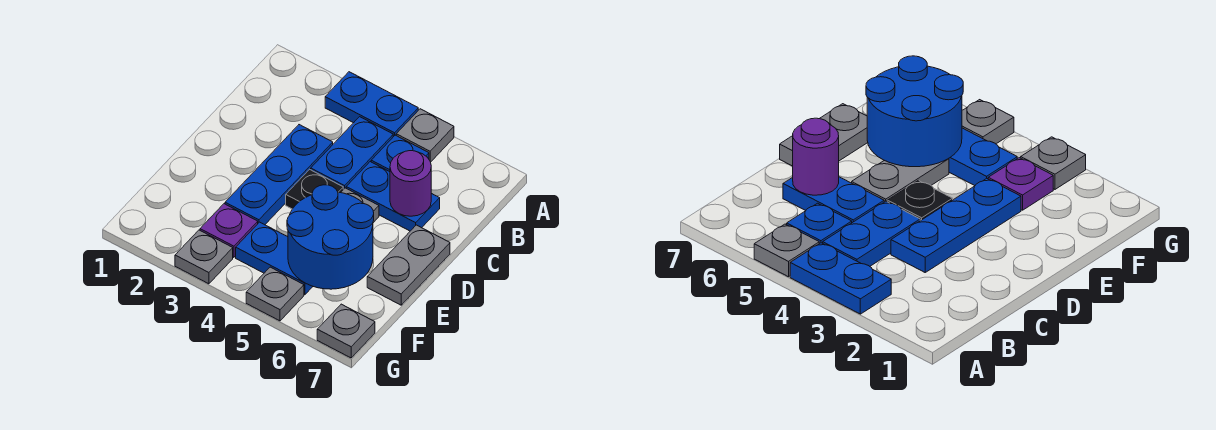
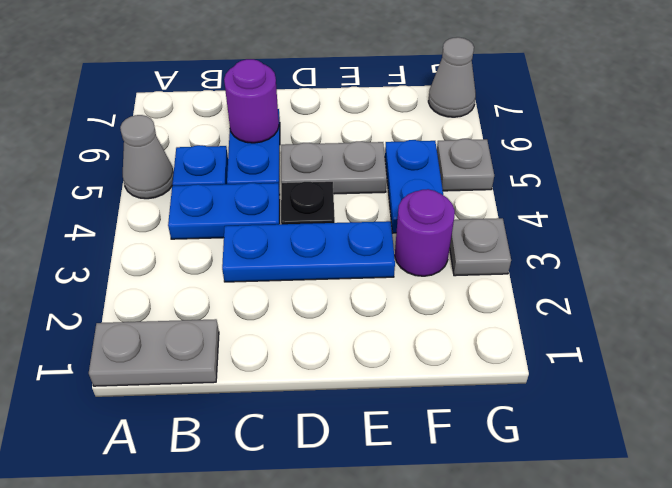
blue plate A3:A4 level 1 -> none
grey plate A5 level 1 -> grey cone A5 level 1
grey plate D7:E7 level 1 -> grey plate A1:B1 level 1
blue round brick E5:F6 level 2 -> none
purple plate F3 level 1 -> purple round brick F3 level 1
grey plate G7 level 1 -> grey cone G7 level 1

